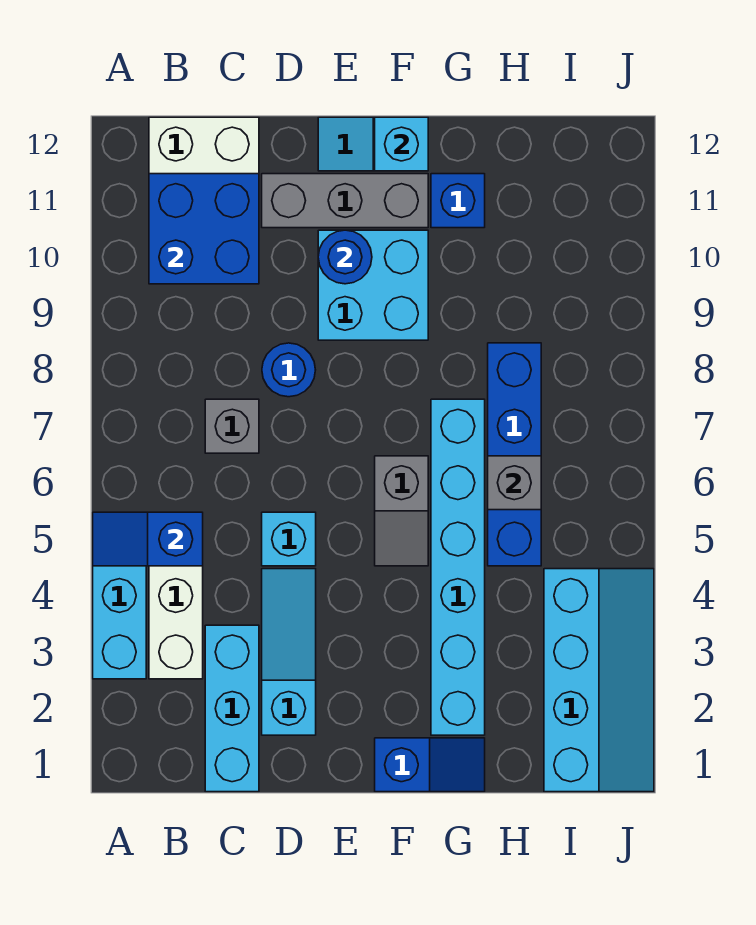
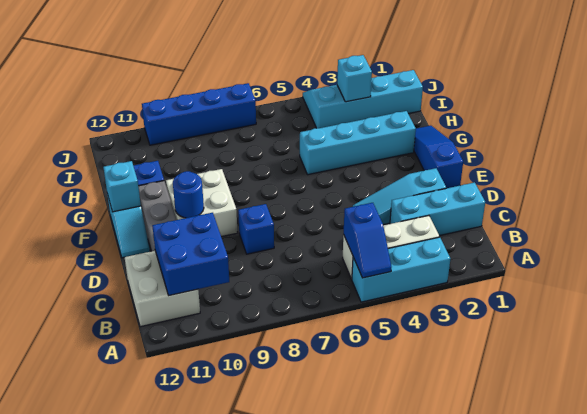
grey brick C7 level 1 -> none
cyan brick D5 level 1 -> cyan brick I3 level 2
blue round brick D8 level 1 -> blue brick D8 level 1
cyan brick E9:F10 level 1 -> white brick E9:F10 level 1
blue slope F1:G1 level 1 top F -> blue slope E1:G1 level 1 top E
grey slope F5:F6 level 1 top 6 -> none
cyan brick G2:G7 level 1 -> cyan brick G2:G5 level 1
blue brick H5:H8 level 1 -> blue brick J7:J10 level 1
grey brick H6 level 2 -> none

